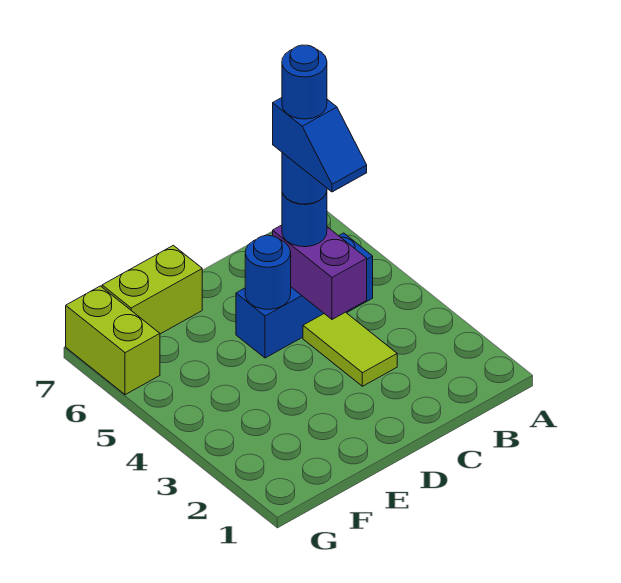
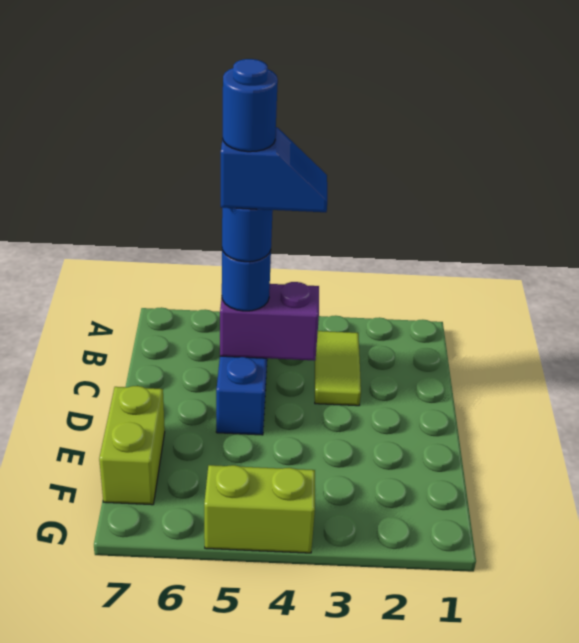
lime tile C3:C4 level 1 -> lime tile B3:C3 level 1
blue round brick D5 level 2 -> none
lime brick G6:G7 level 1 -> lime brick G4:G5 level 1

